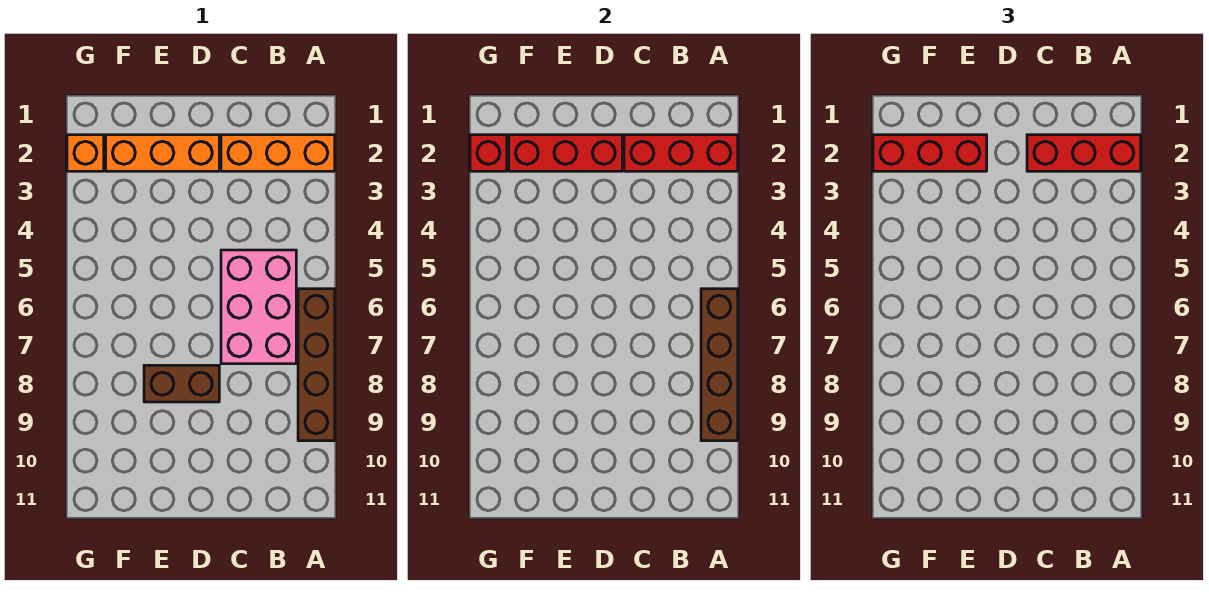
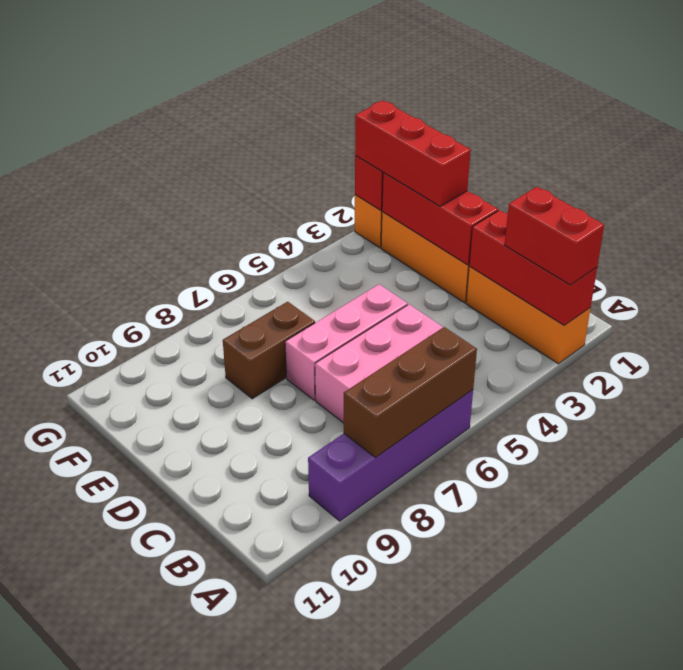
red brick A2:C2 level 3 -> red brick A2:B2 level 3
brown brick A6:A9 level 1 -> purple brick A6:A9 level 1
brown brick A6:A9 level 2 -> brown brick A6:A8 level 2
none -> pink brick D5:D7 level 1
brown brick D8:E8 level 1 -> brown brick E7:E8 level 1

